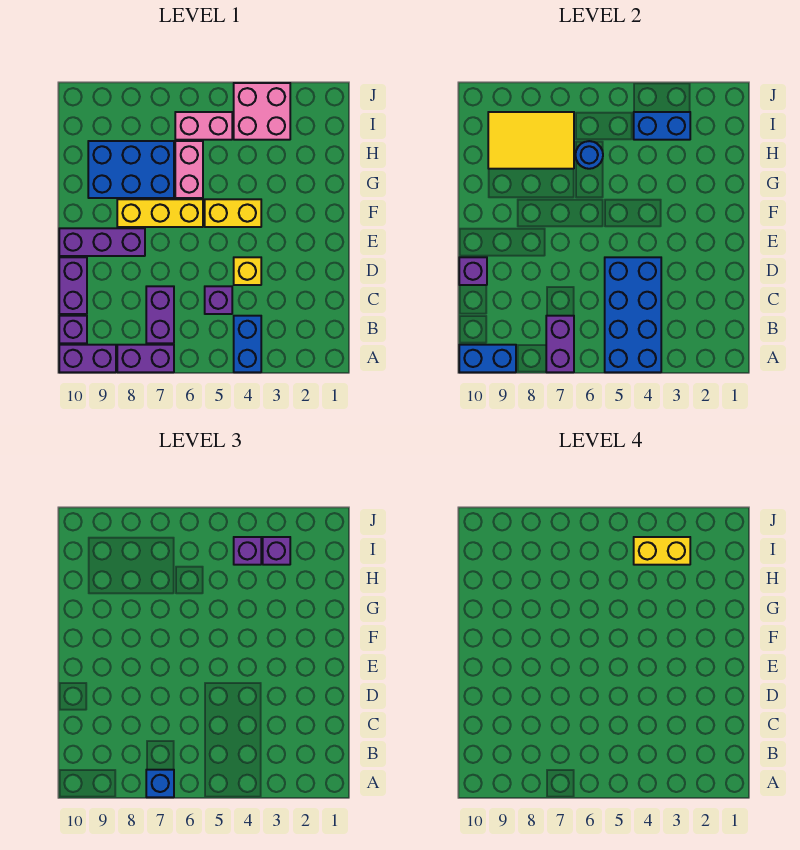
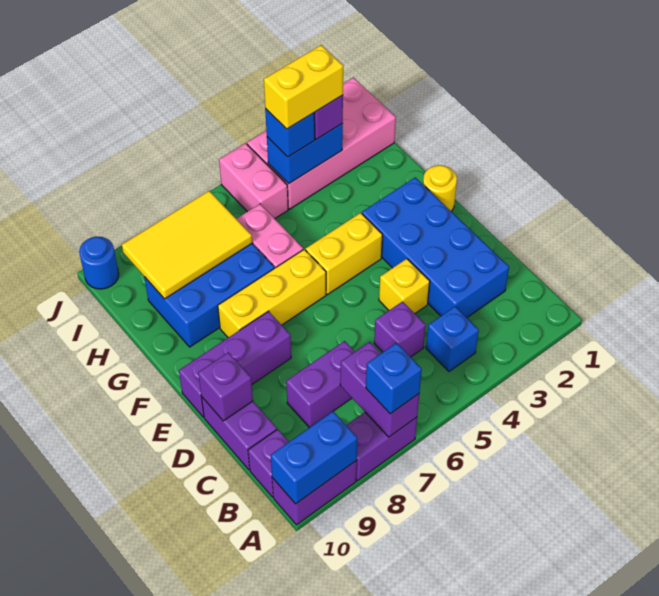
blue brick A4:B4 level 1 -> blue brick B4 level 1
blue brick A4:D5 level 2 -> blue brick C2:F3 level 1
purple brick B7:C7 level 1 -> purple brick C7:C8 level 1
none -> yellow round brick F1 level 1
blue round brick H6 level 2 -> blue round brick J10 level 1
pink brick I3:J4 level 1 -> pink brick I1:J4 level 1
purple brick I4 level 3 -> blue brick I4 level 3
pink brick I5:I6 level 1 -> pink brick I5:J5 level 1

